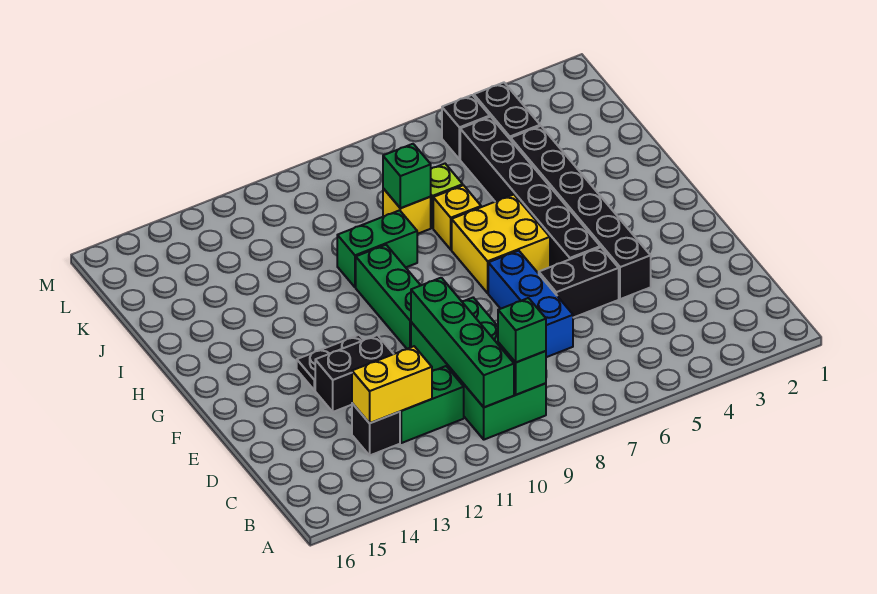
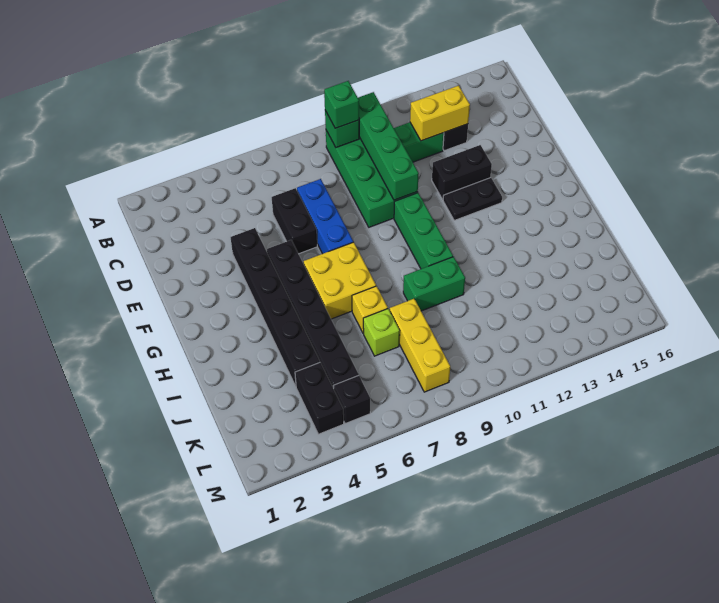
black brick E5:E6 level 1 -> black brick D6:E6 level 1
yellow brick J8 level 1 -> yellow brick J8:L8 level 1
green brick J8 level 2 -> none

